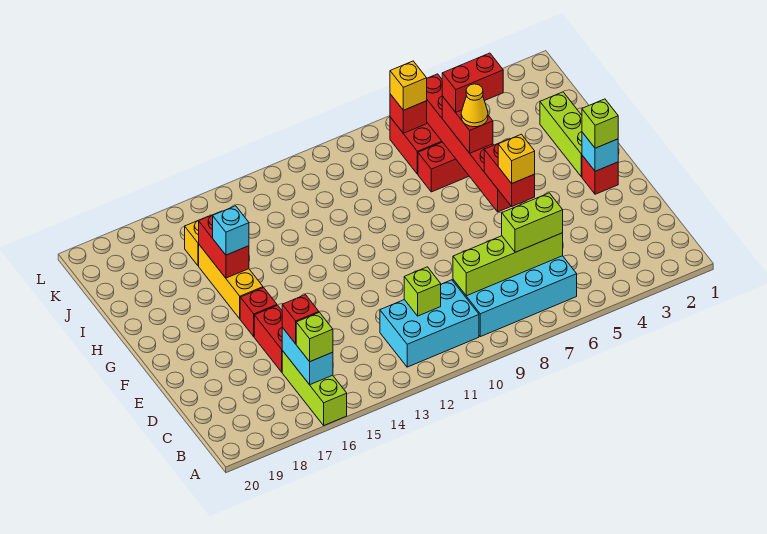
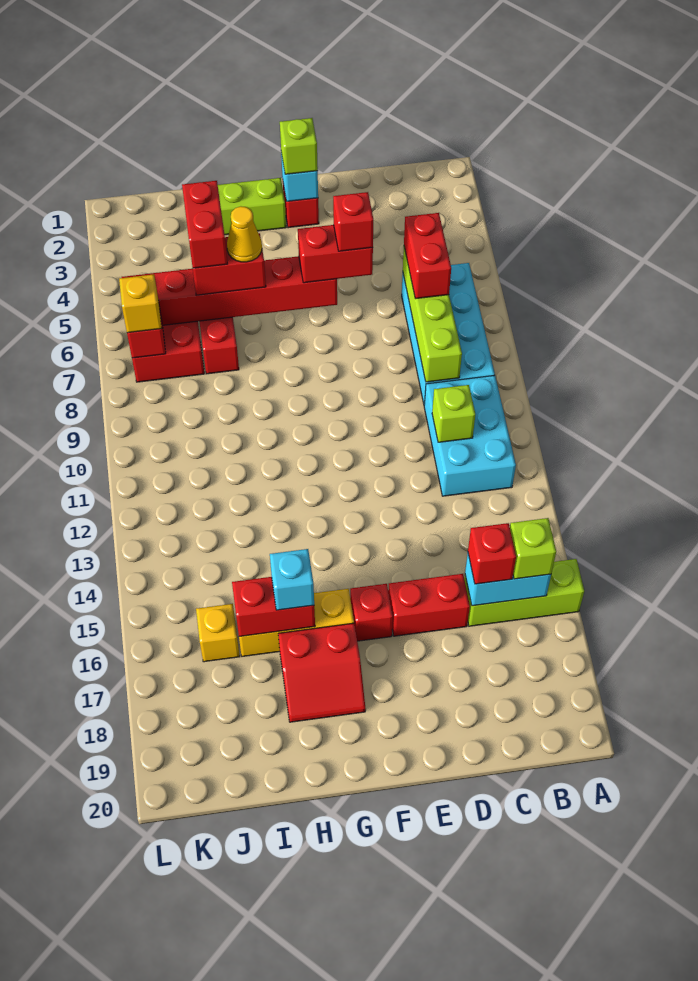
lime brick C6:C7 level 3 -> red brick C6:C7 level 3
yellow brick E6 level 4 -> red brick E6 level 4
none -> red slope G17:H18 level 1 top 17

